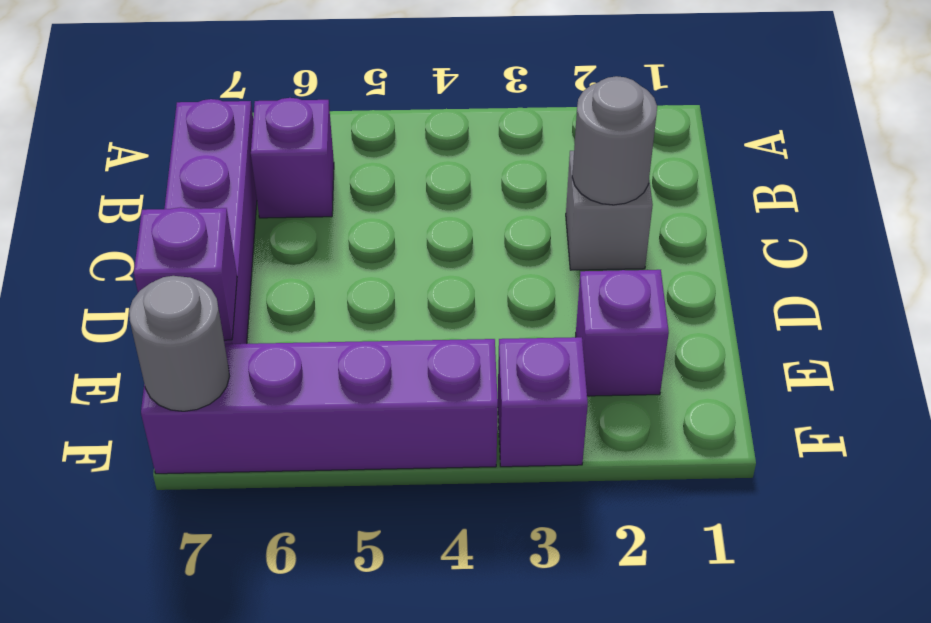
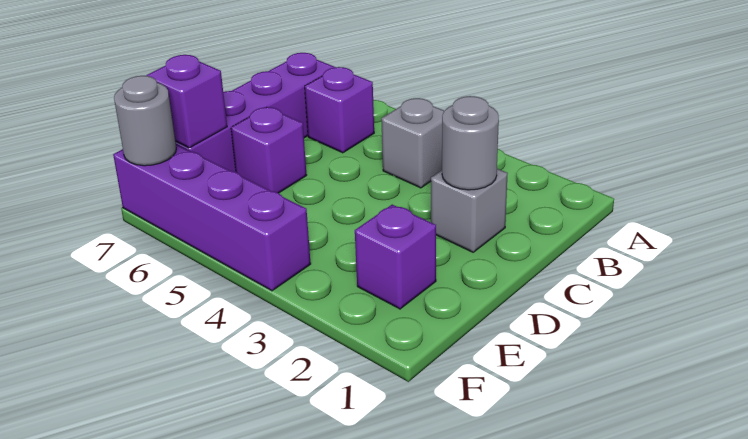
none -> grey brick B4 level 1
purple brick F3 level 1 -> purple brick D6 level 1

